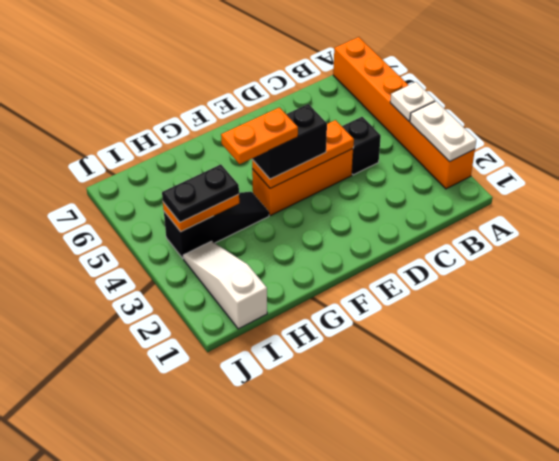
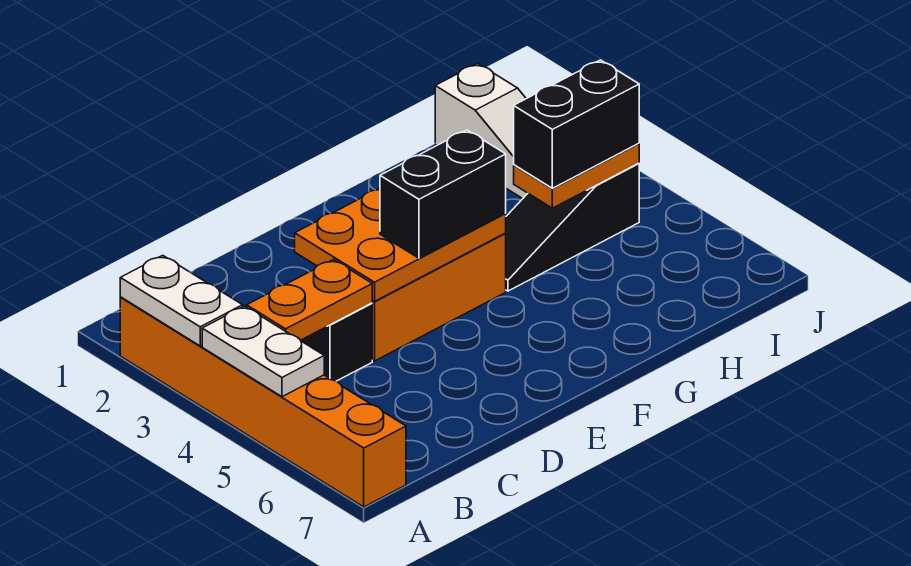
white plate A4 level 2 -> white plate A4:A5 level 2
orange plate D4:F4 level 2 -> orange plate D3:F4 level 2
orange plate F4:G4 level 4 -> orange plate B4:C4 level 2
black plate H4:I4 level 3 -> black brick H4:I4 level 3

